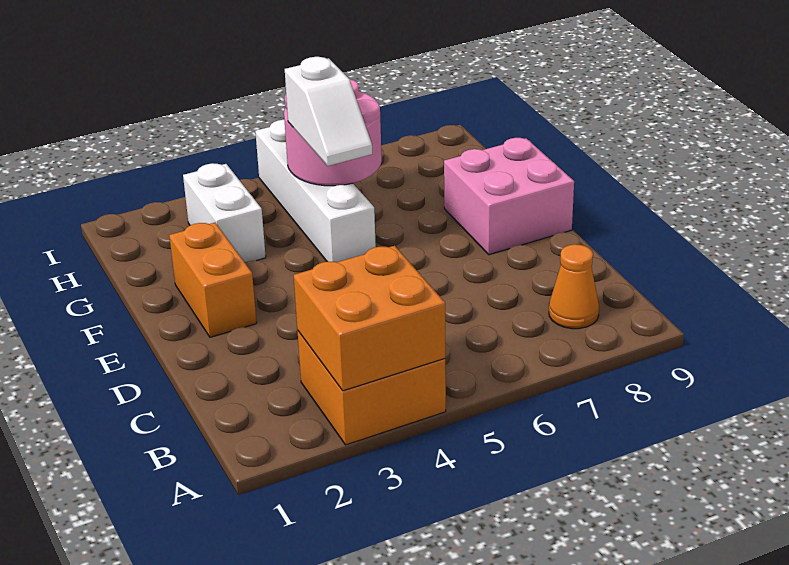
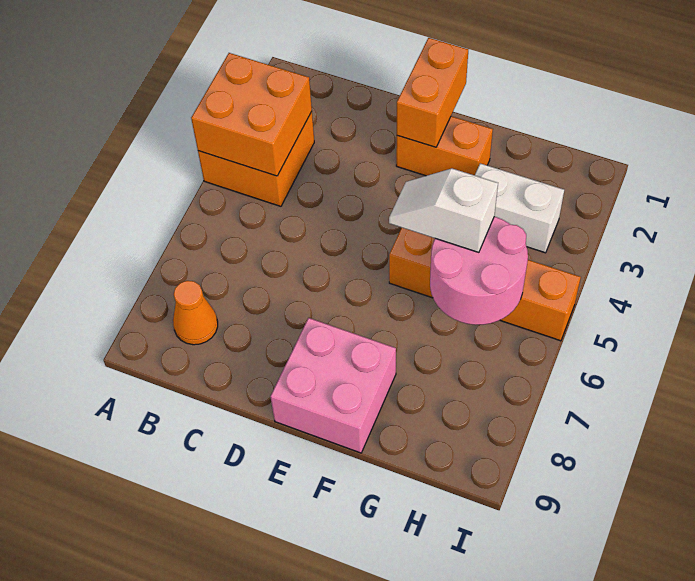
none -> orange brick E1:E2 level 2
white brick F5:I5 level 1 -> orange brick F5:I5 level 1

